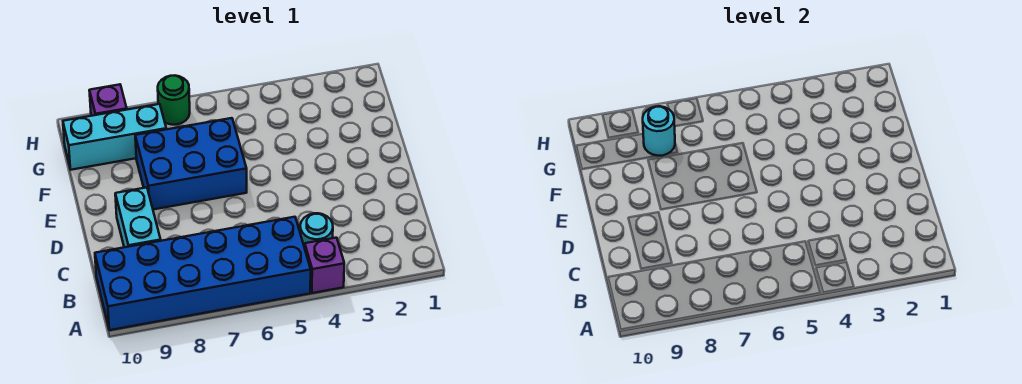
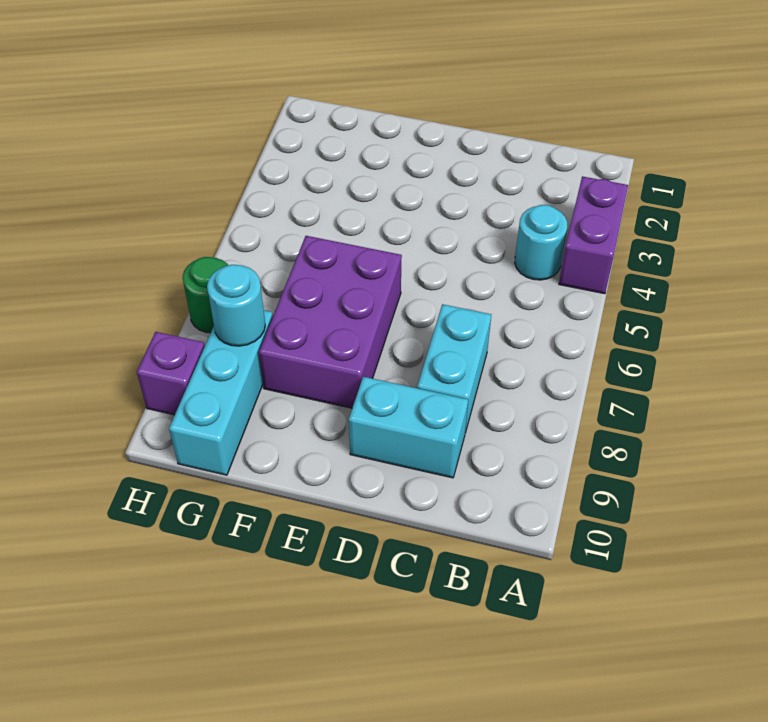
purple brick A4 level 1 -> purple brick A3:A4 level 1
blue brick A5:B10 level 1 -> none
none -> cyan brick C7:C8 level 1
blue brick E6:F8 level 1 -> purple brick E6:F8 level 1

